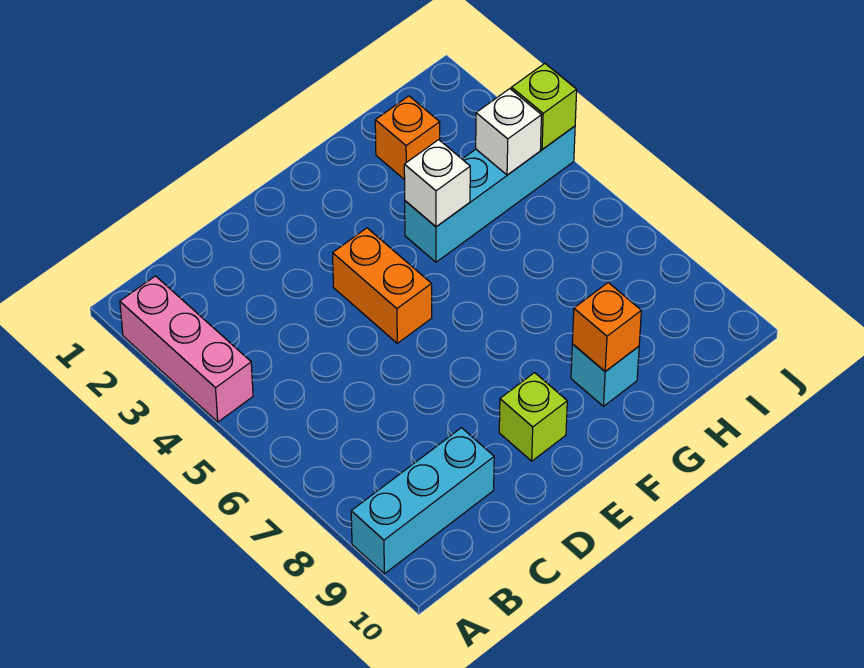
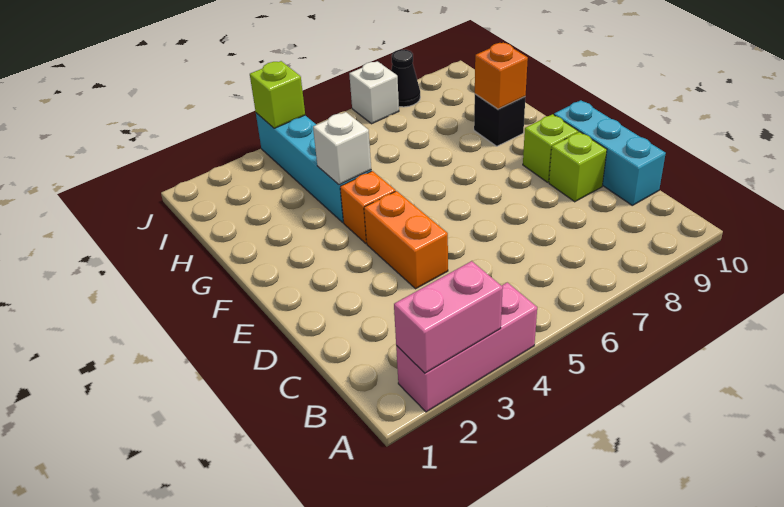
none -> pink brick A2:A3 level 2
cyan brick A9:C9 level 1 -> cyan brick C10:E10 level 1
none -> lime brick D9 level 1
orange brick E4:E5 level 1 -> orange brick D4:E4 level 1
cyan brick G9 level 1 -> black brick G9 level 1
orange brick H2 level 1 -> orange brick F4 level 1
white brick I4 level 2 -> white brick J7 level 1
none -> black cone J8 level 1

